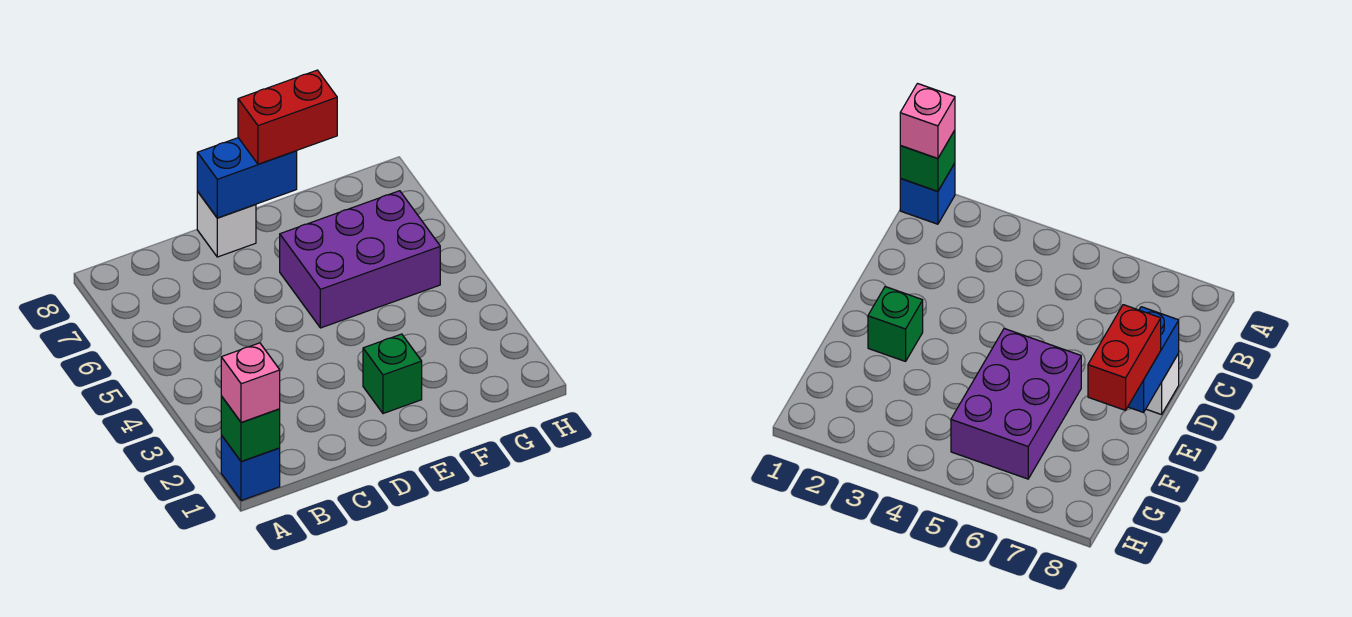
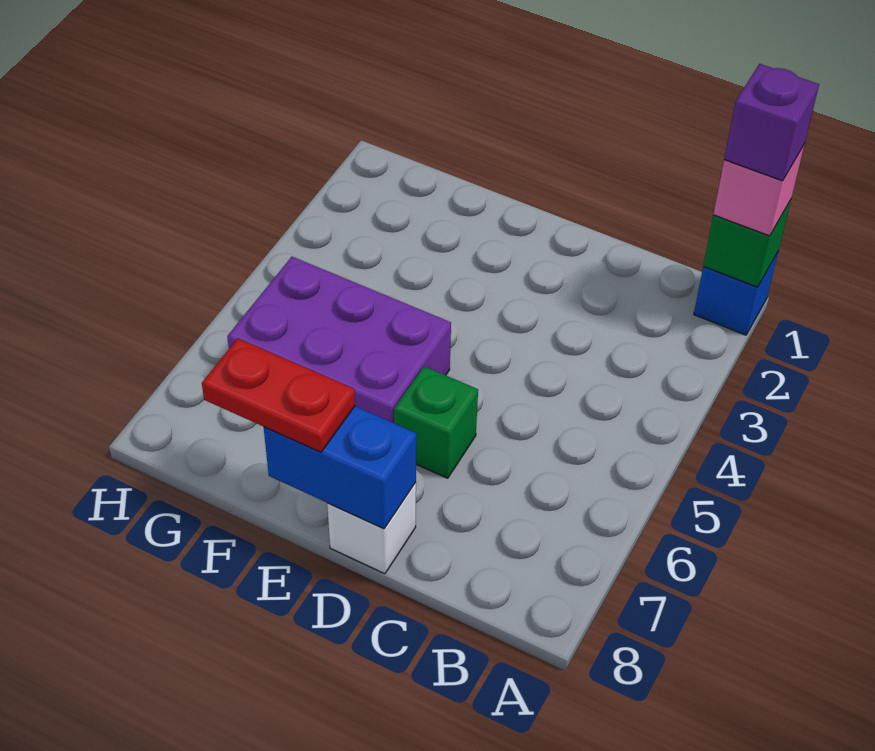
none -> purple brick A1 level 4
green brick E2 level 1 -> green brick D6 level 1
red brick E8:F8 level 3 -> red plate E8:F8 level 3

